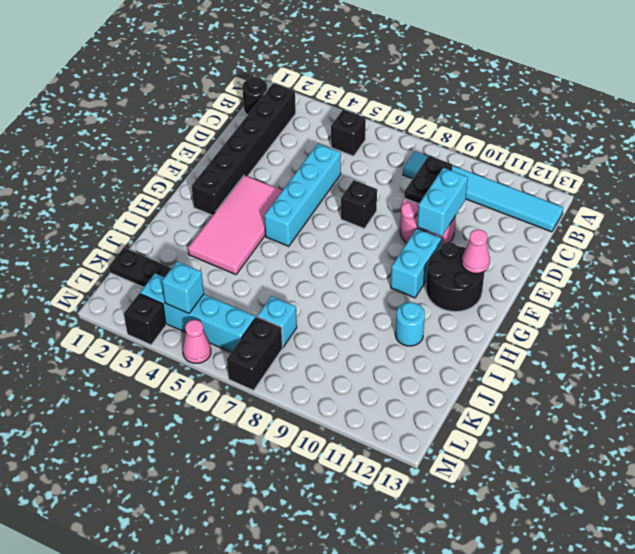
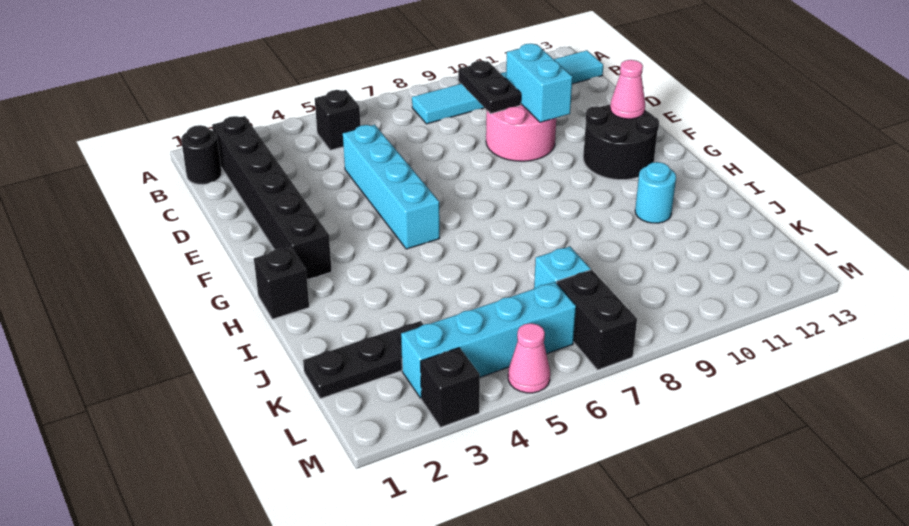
black brick E7 level 1 -> black brick H1 level 1
pink tile F3:I4 level 1 -> none
cyan brick F10:G10 level 1 -> none
cyan brick L4 level 2 -> none

